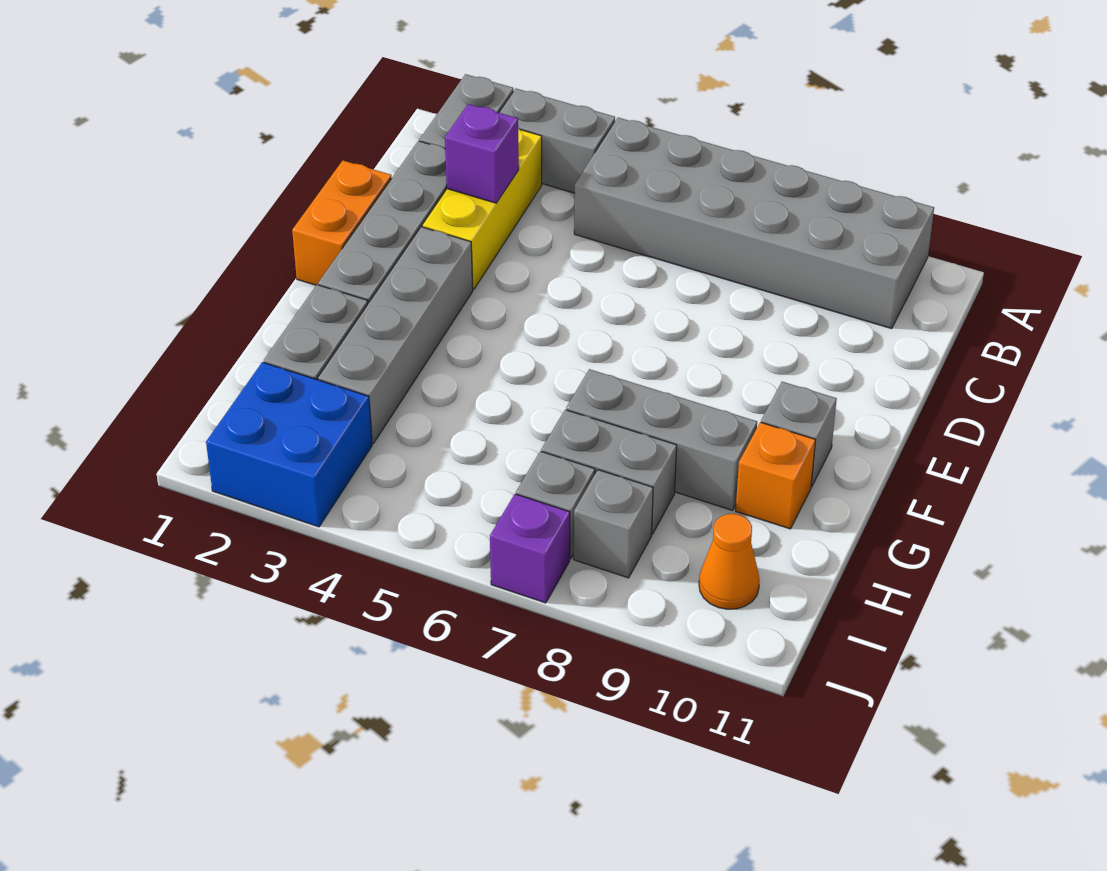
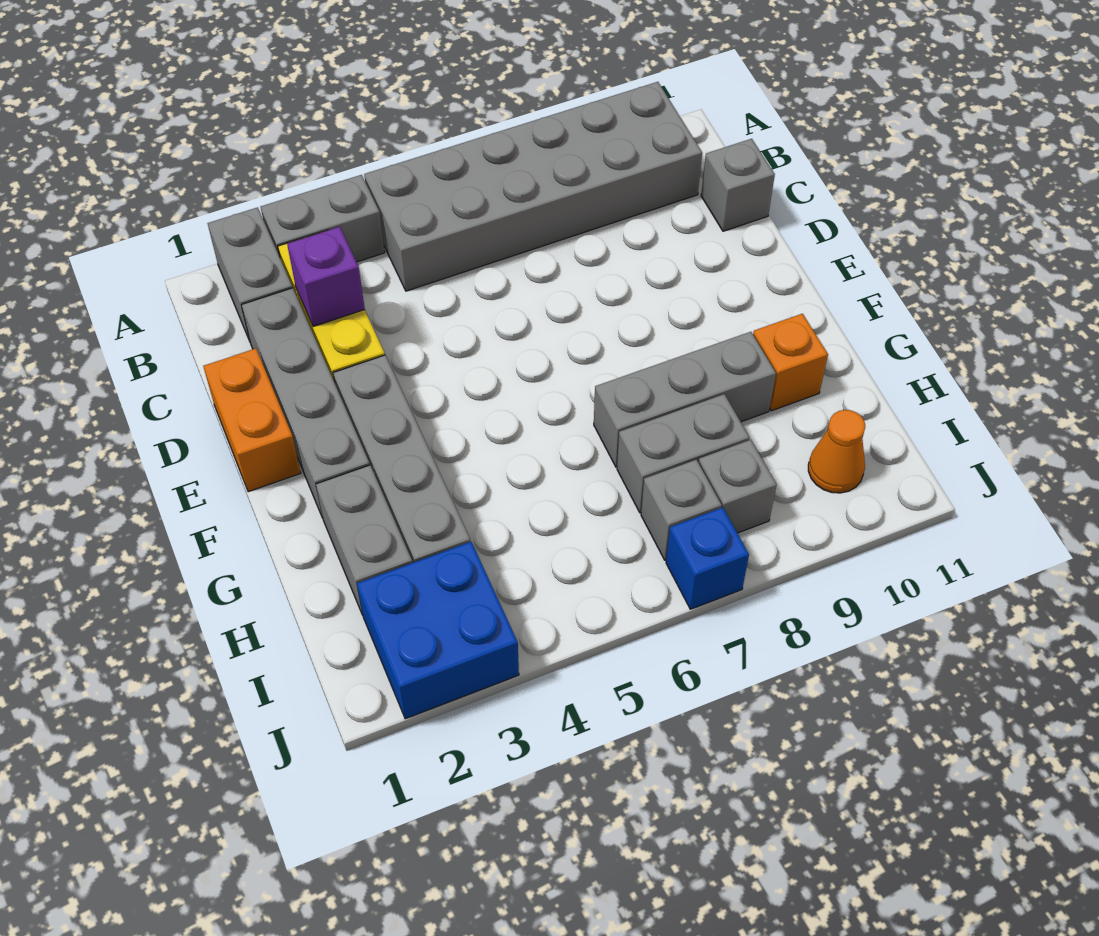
grey brick F10 level 1 -> grey brick C11 level 1
purple brick J7 level 1 -> blue brick J7 level 1

